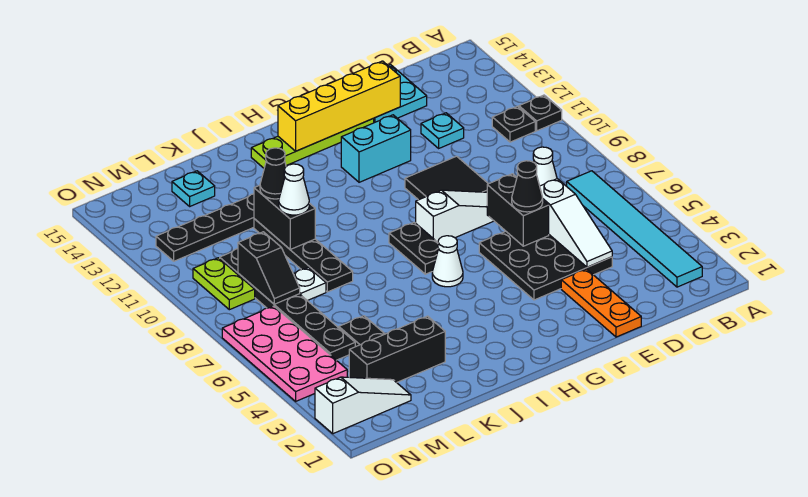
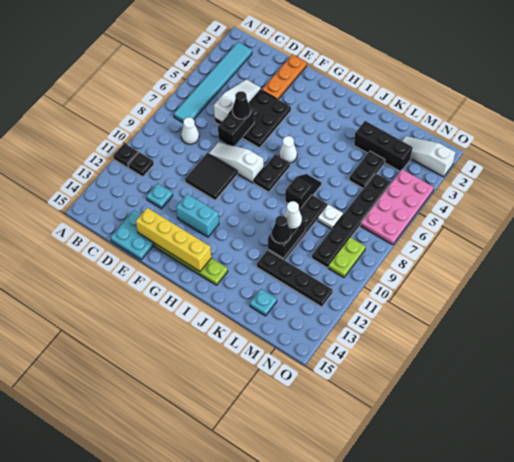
black slope M8:M9 level 2 top 9 -> black slope J7:J8 level 1 top 8

